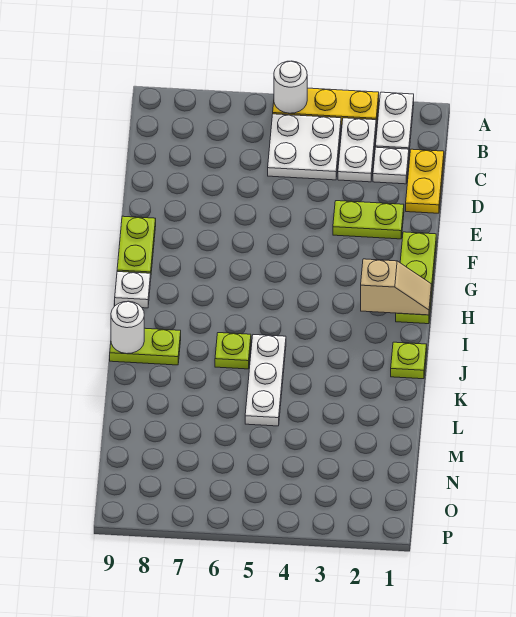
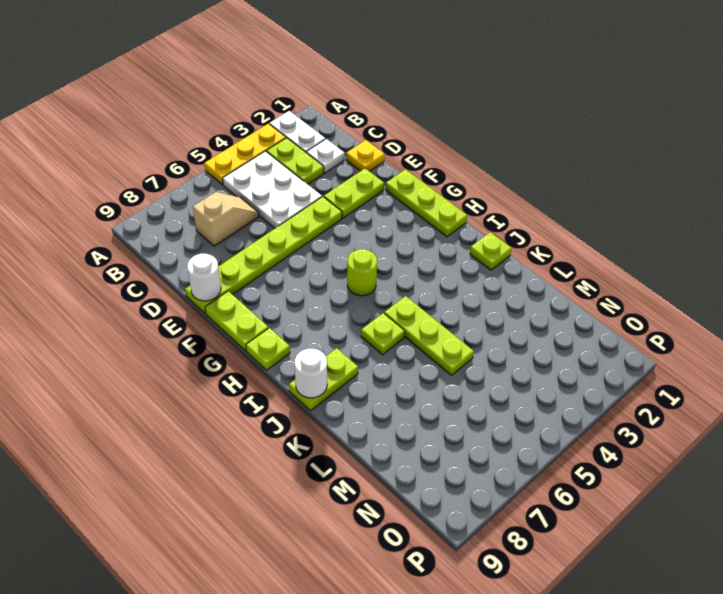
white round brick A5 level 2 -> white round brick E9 level 2
white plate B3:C3 level 1 -> lime plate B3:C3 level 1
white plate B4:C5 level 1 -> white plate B4:D5 level 1
yellow plate C1:D1 level 1 -> yellow plate D1 level 1
none -> lime plate E4:E9 level 1
tan slope H1:H2 level 2 top 2 -> tan slope C6:C7 level 1 top 7
none -> lime round brick H5 level 1
white plate H9 level 1 -> lime plate H9 level 1
white plate J5:L5 level 1 -> lime plate J5:L5 level 1

